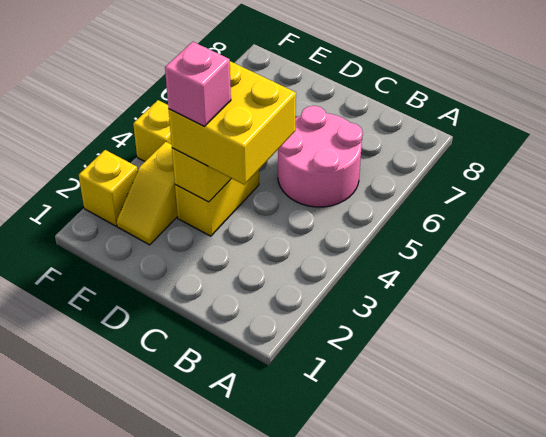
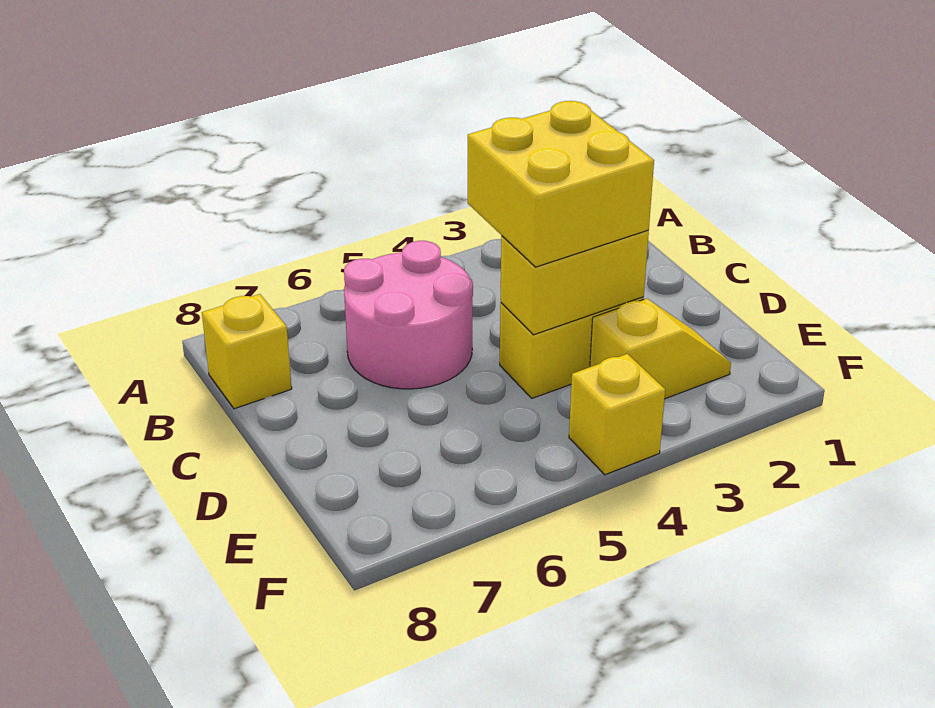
pink brick D3 level 4 -> none
yellow brick F2 level 1 -> yellow brick B8 level 1

